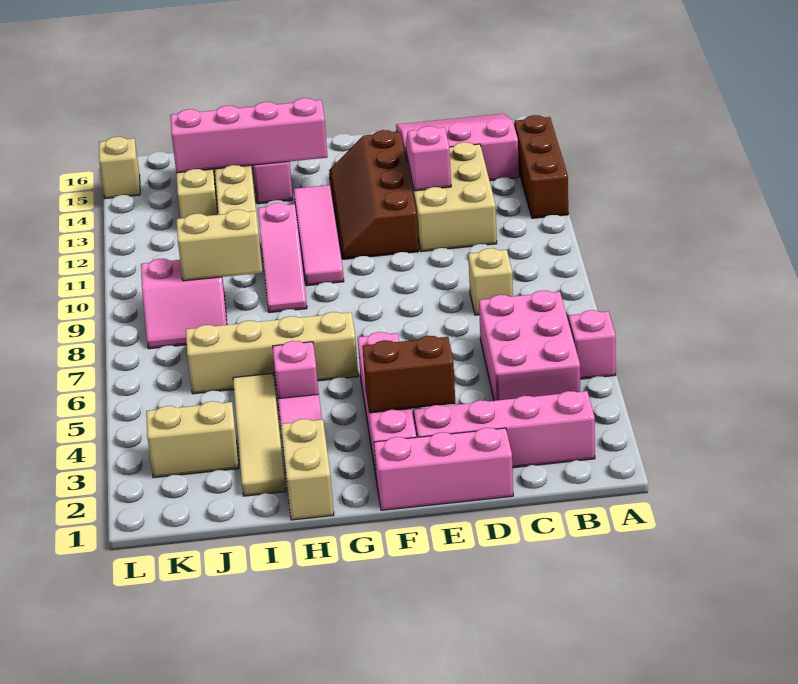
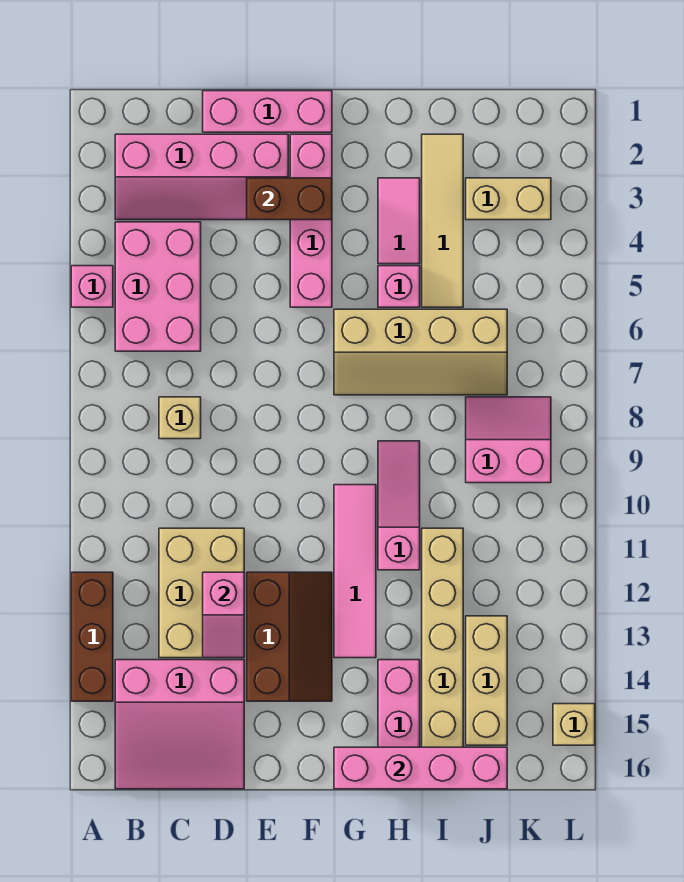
brown slope E11:F14 level 1 top E -> brown slope E12:F14 level 1 top E
pink brick G14:J14 level 2 -> pink brick G16:J16 level 2
tan brick H1:H2 level 1 -> none
tan brick I9:J9 level 2 -> none

